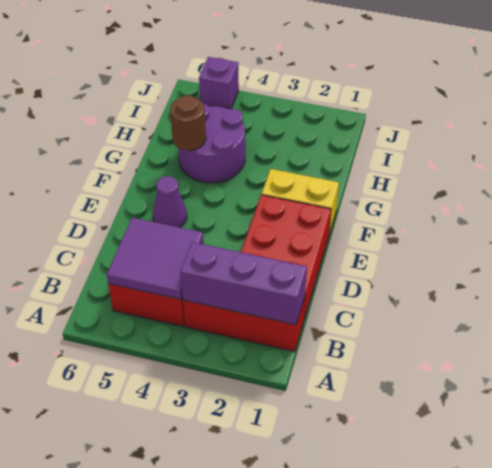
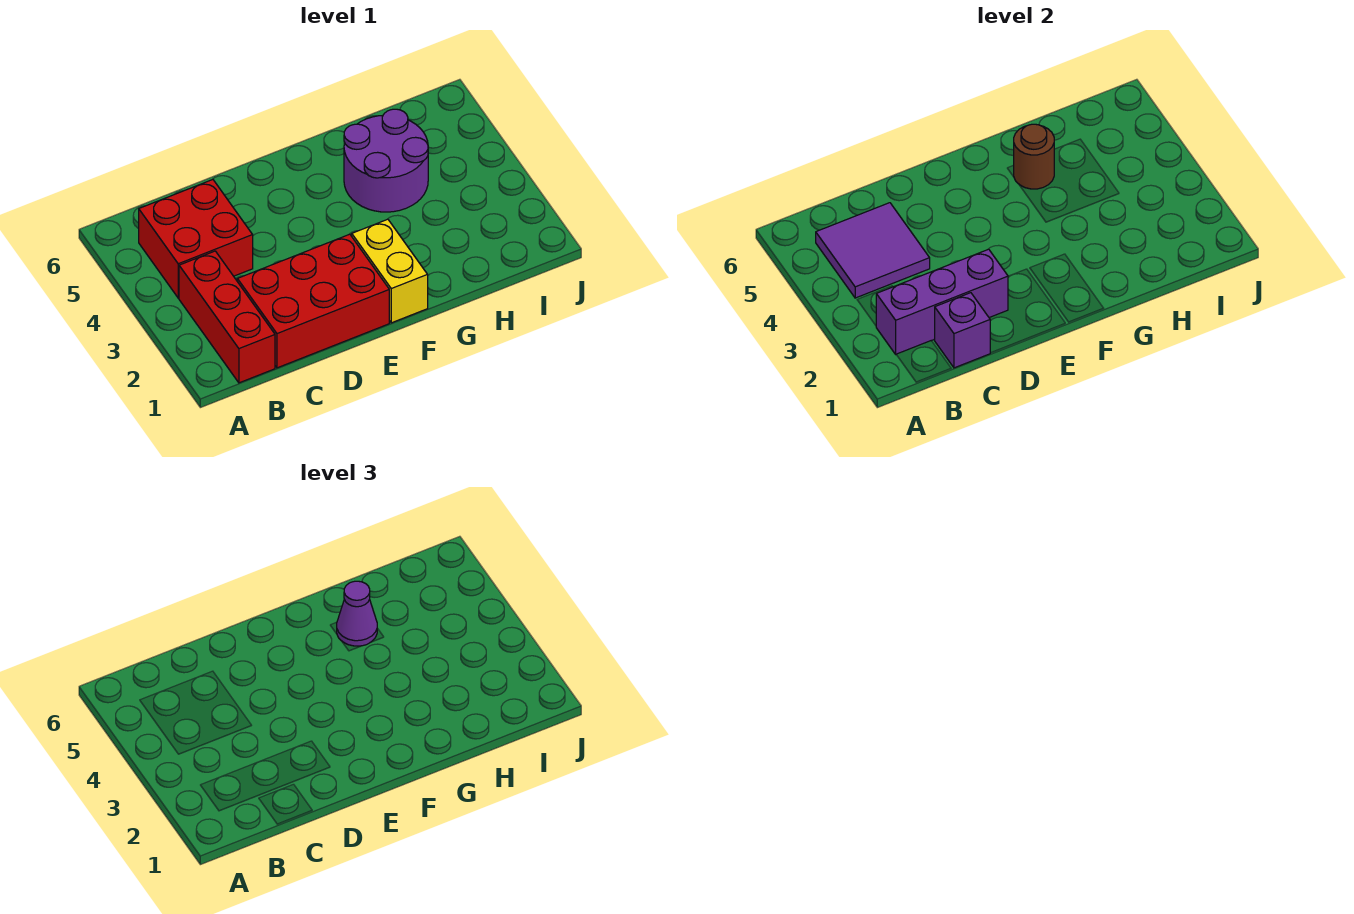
purple brick B1:B3 level 2 -> purple brick B2:D2 level 2
purple cone E5 level 1 -> purple cone G5 level 3
purple brick J5 level 1 -> purple brick C1 level 2

